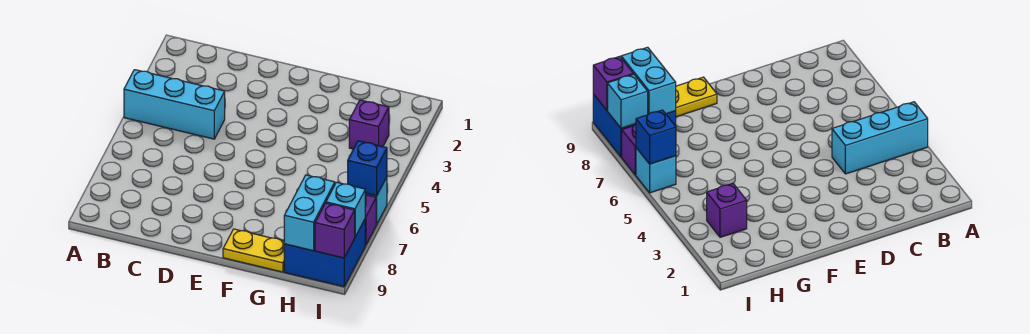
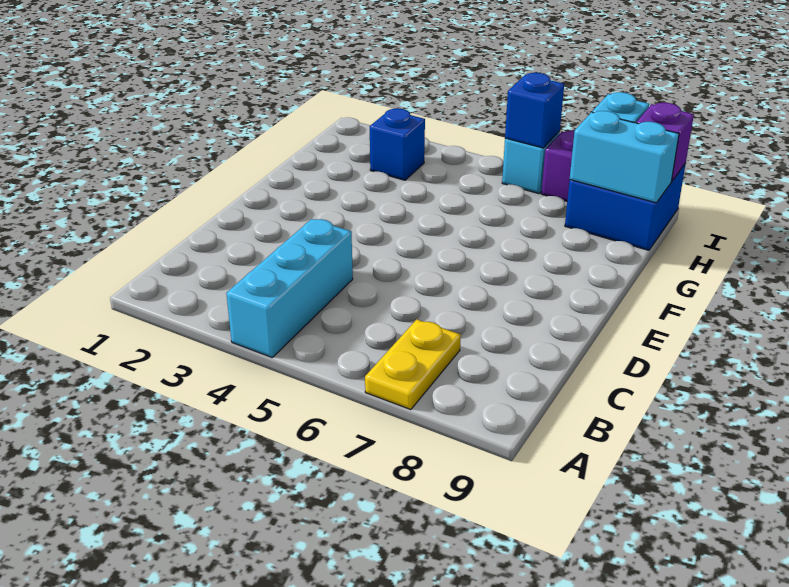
yellow plate F9:G9 level 1 -> yellow plate A7:B7 level 1
purple brick H3 level 1 -> blue brick H3 level 1

